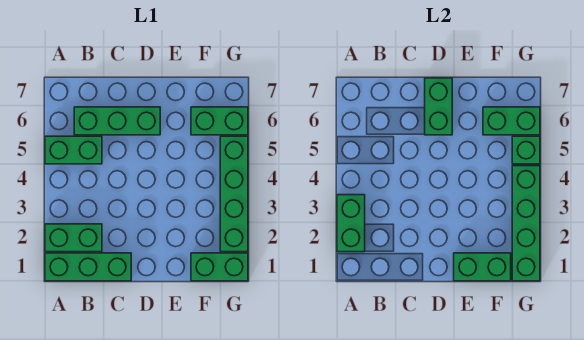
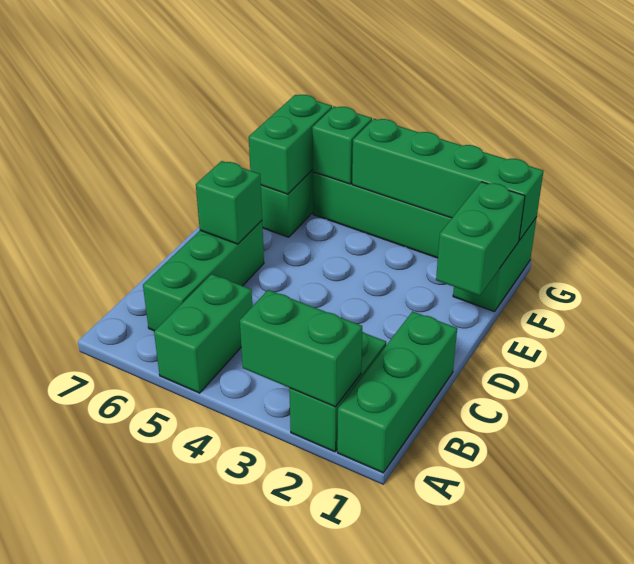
green brick D6:D7 level 2 -> green brick D6 level 2

